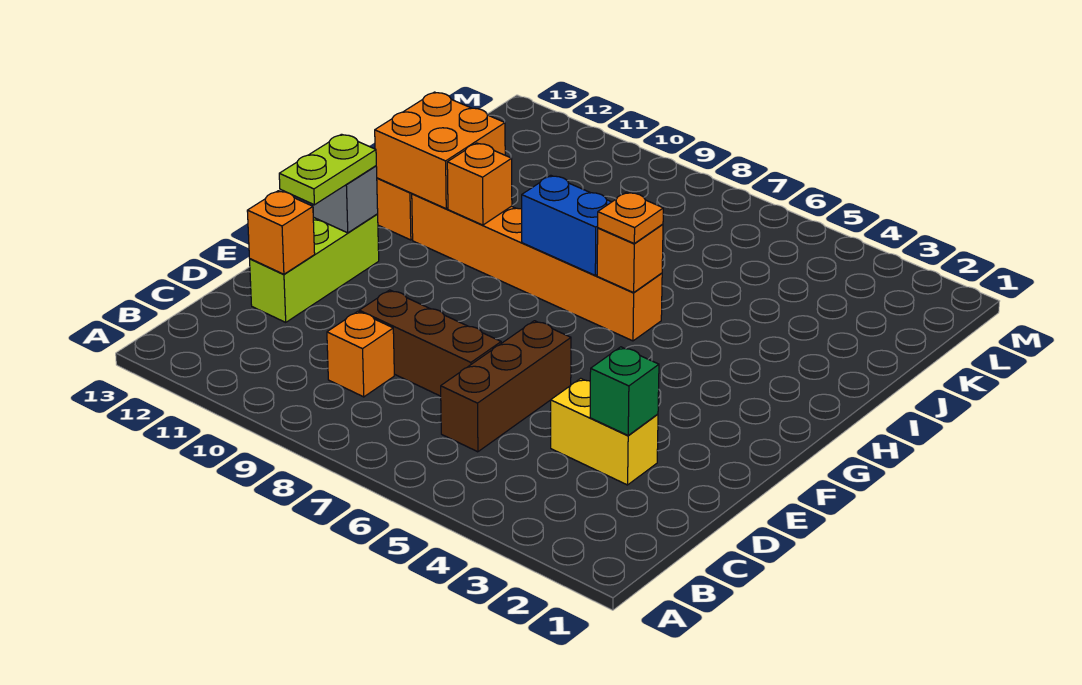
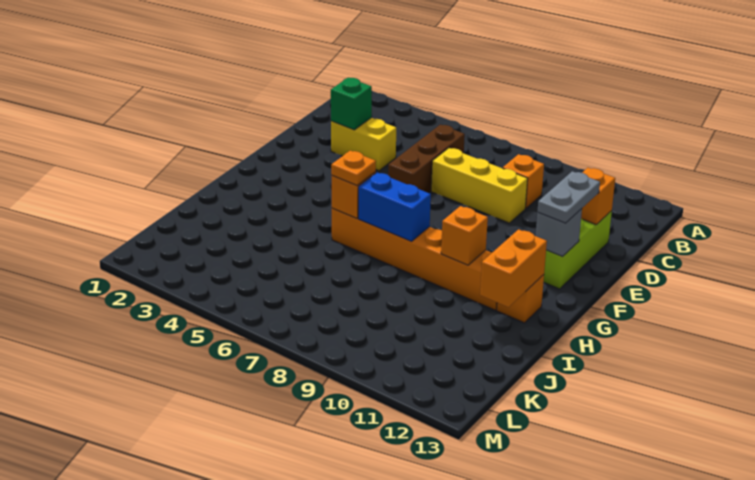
brown brick D7:D9 level 1 -> yellow brick D7:D9 level 1
lime plate E12:F12 level 3 -> grey plate E12:F12 level 3
orange brick H11:I12 level 2 -> orange brick H12:I12 level 2

